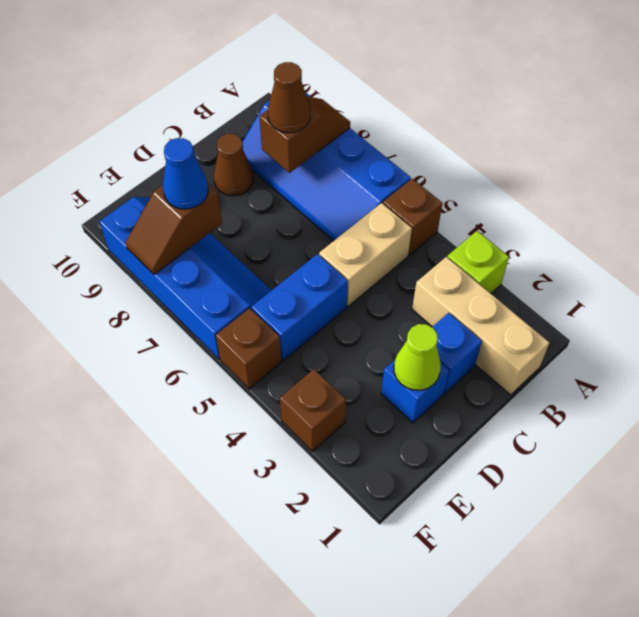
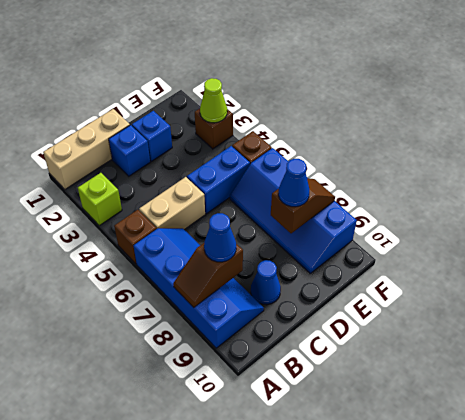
tan brick B1:B3 level 1 -> tan brick A1:C1 level 1
brown cone B8 level 3 -> blue cone B8 level 3
brown cone C9 level 1 -> blue cone C9 level 1
lime cone D2 level 2 -> lime cone F3 level 2

